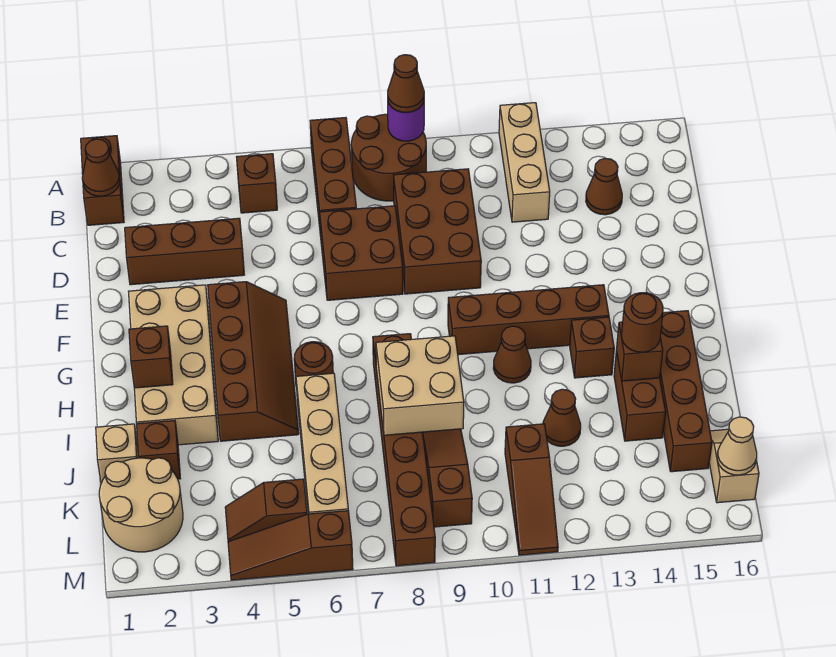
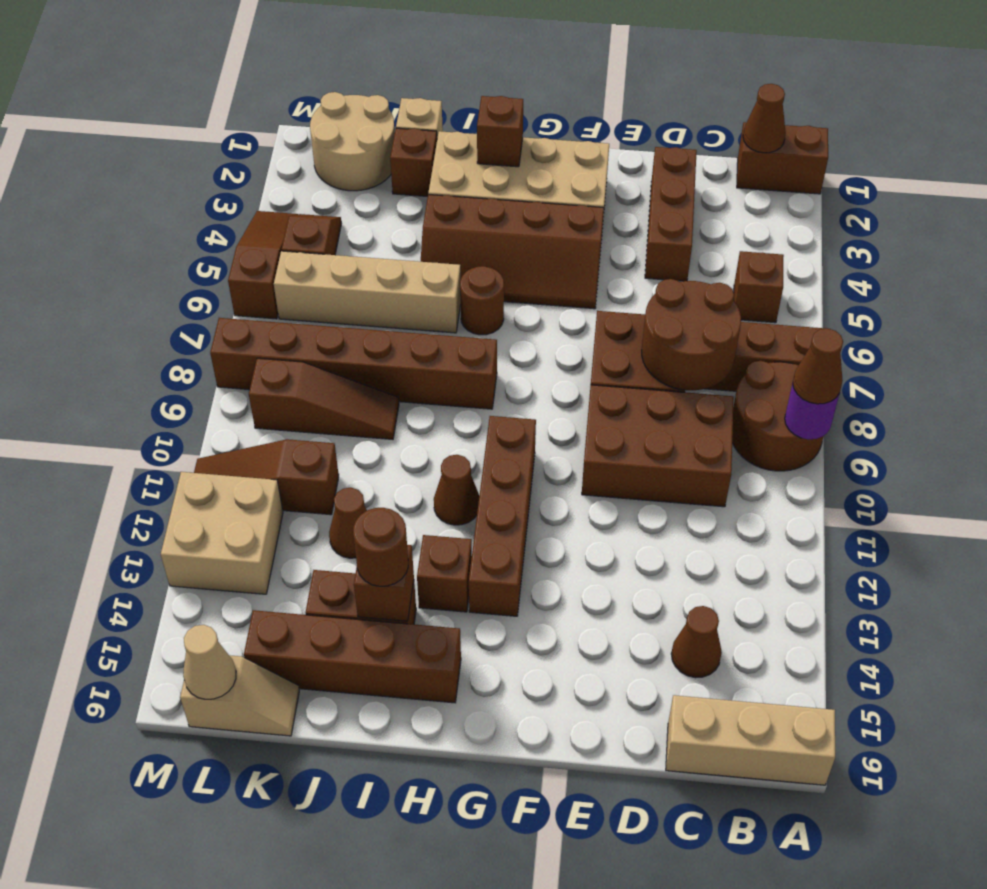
tan brick A12:C12 level 1 -> tan brick A16:C16 level 1
none -> brown round brick C7:D8 level 2
tan brick I8:J9 level 2 -> tan brick L12:M13 level 1

